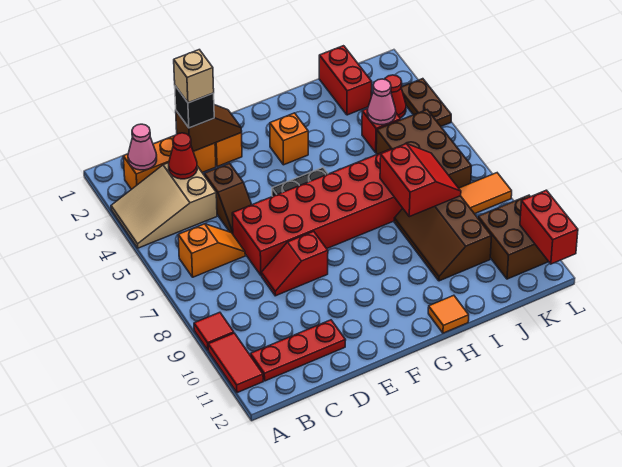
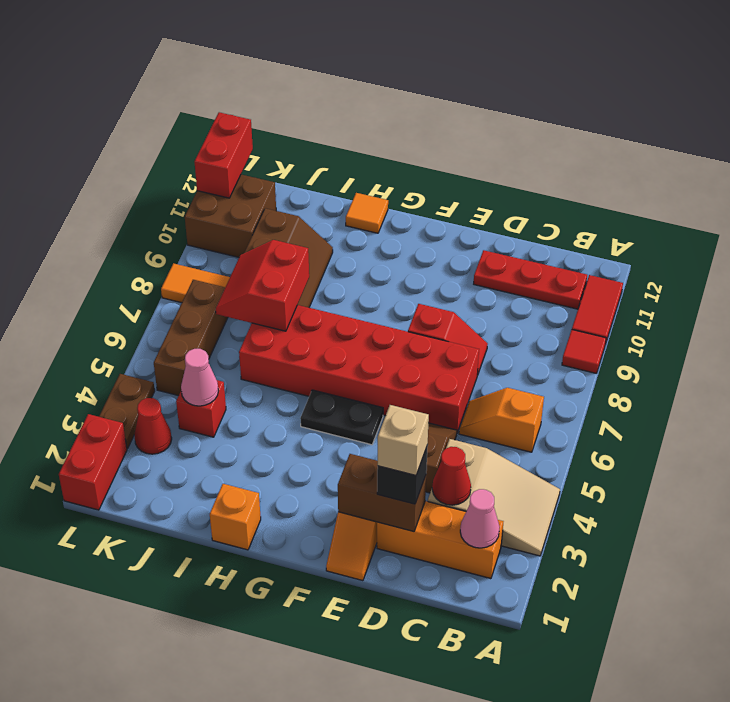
brown slope D2:E2 level 2 top D -> brown brick D2:E2 level 2
orange brick G3 level 1 -> orange brick H1 level 1
red brick J1:J2 level 1 -> red brick L1:L2 level 1
brown brick J5:K7 level 1 -> brown brick K5:K7 level 1

